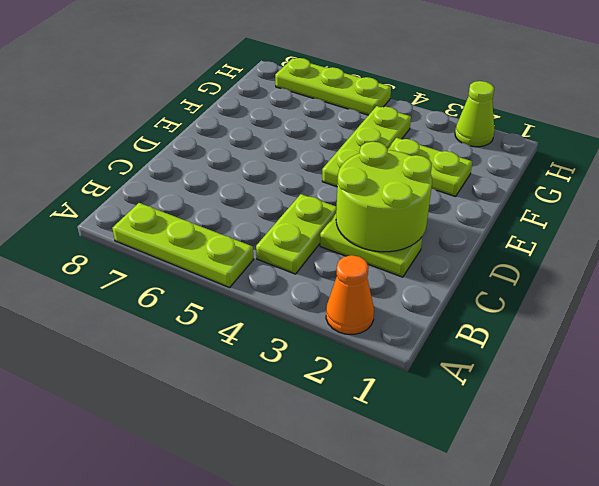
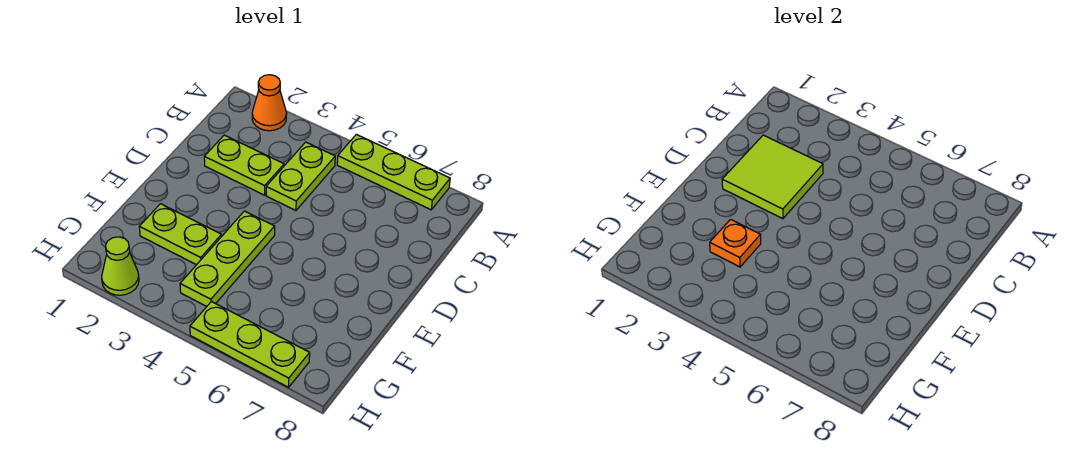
lime round brick C2:D3 level 2 -> lime tile C2:D3 level 2
none -> orange plate F3 level 2

